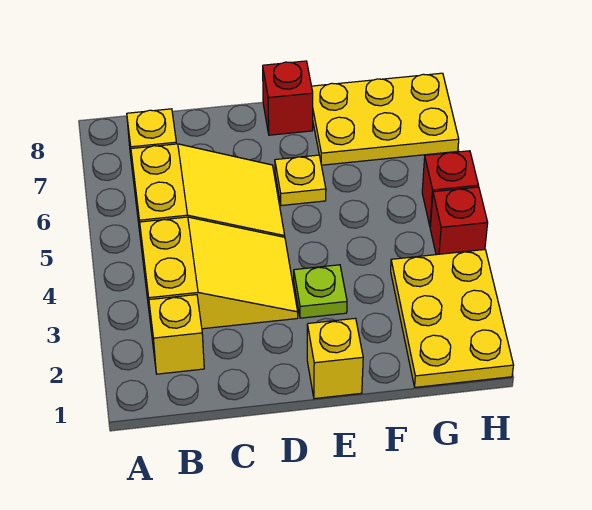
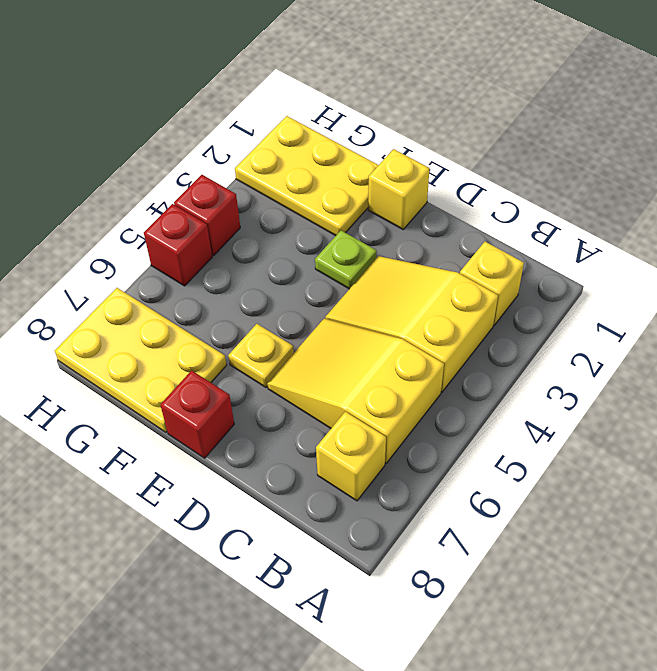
yellow plate G1:H3 level 1 -> yellow plate F1:H2 level 1

